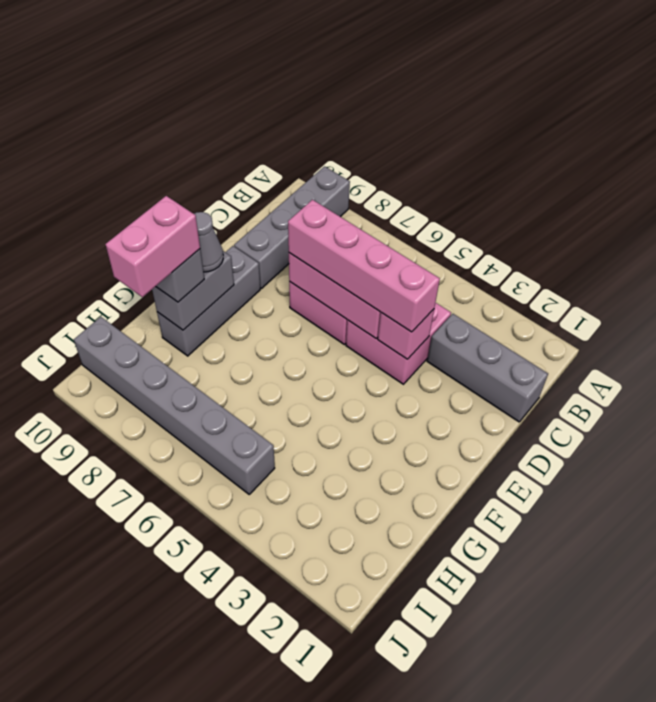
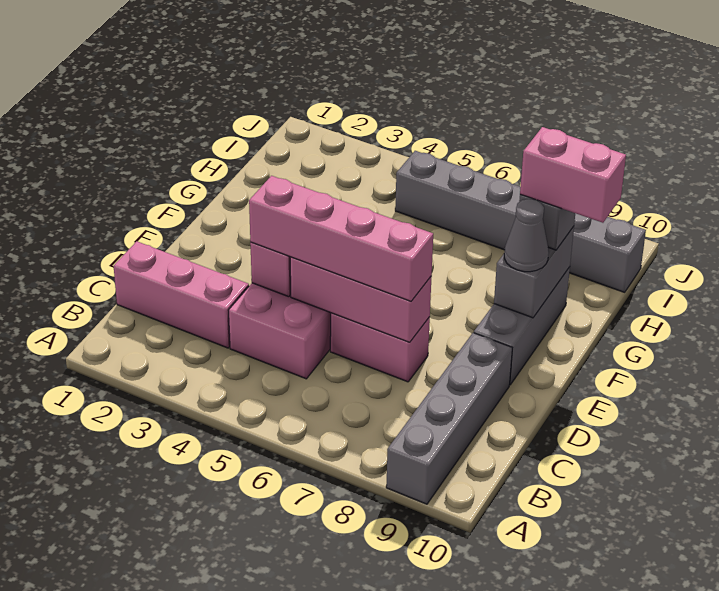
grey brick C1:C3 level 1 -> pink brick C1:C3 level 1
pink brick G9:H9 level 4 -> pink brick G9:G10 level 4

